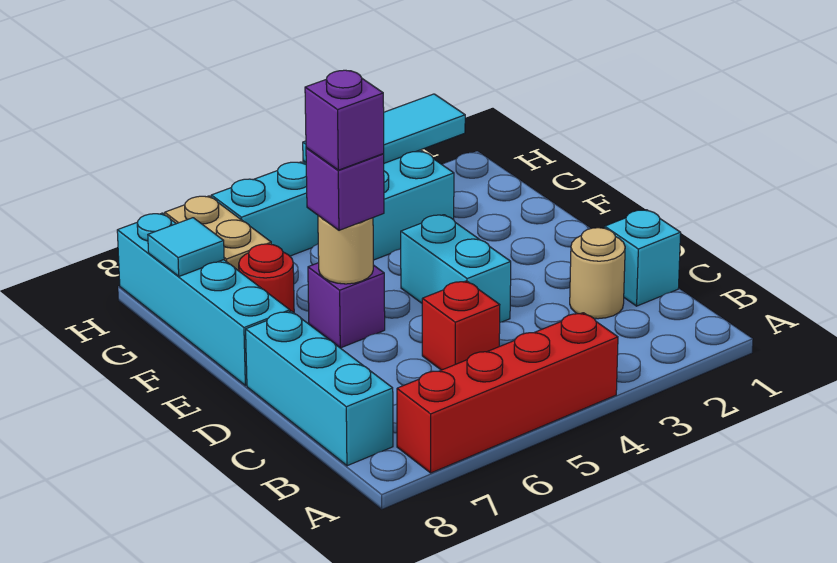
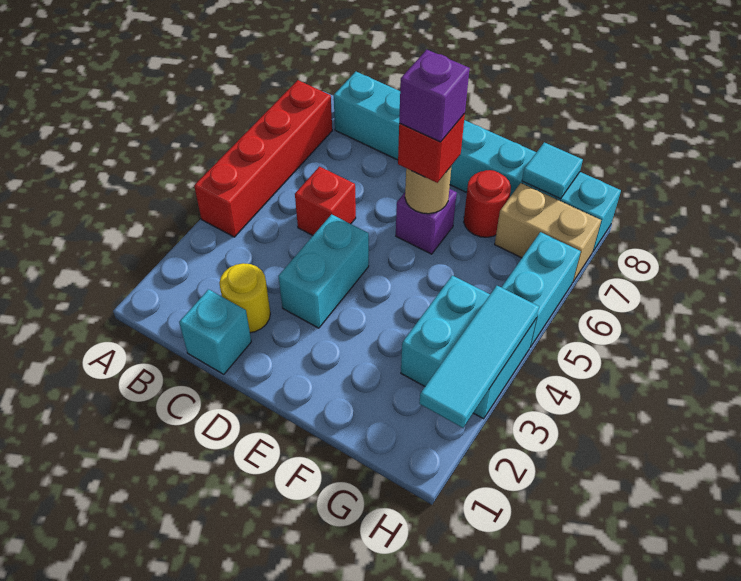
tan round brick C2 level 1 -> yellow round brick C2 level 1
cyan brick D4:E4 level 1 -> cyan brick D3:D4 level 1
purple brick E6 level 3 -> red brick E6 level 3

